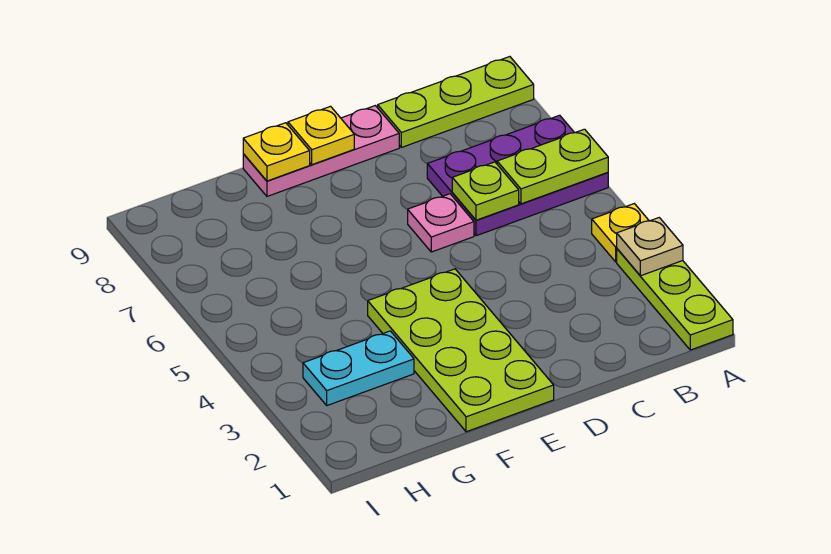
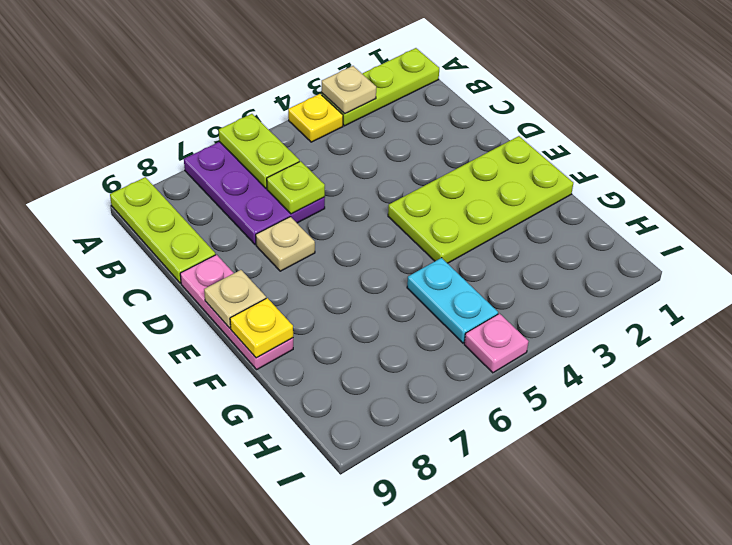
pink plate D6 level 1 -> pink plate I5 level 1
none -> tan plate D7 level 1
yellow plate E9 level 2 -> tan plate E9 level 2
cyan plate G3:H3 level 1 -> cyan plate G5:H5 level 1

